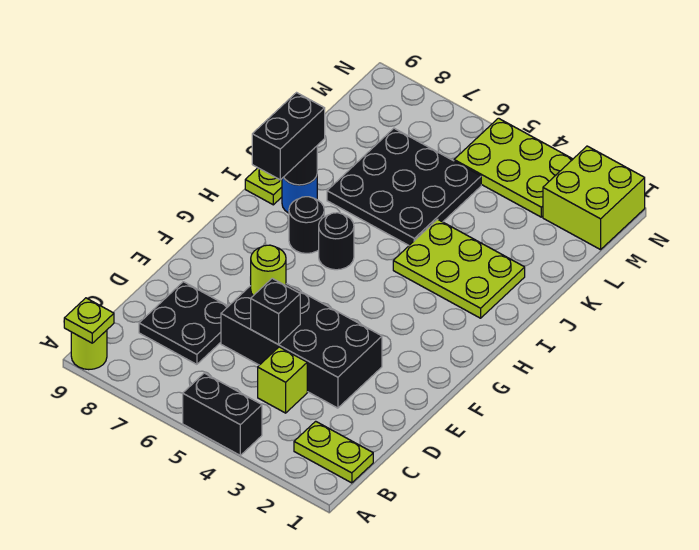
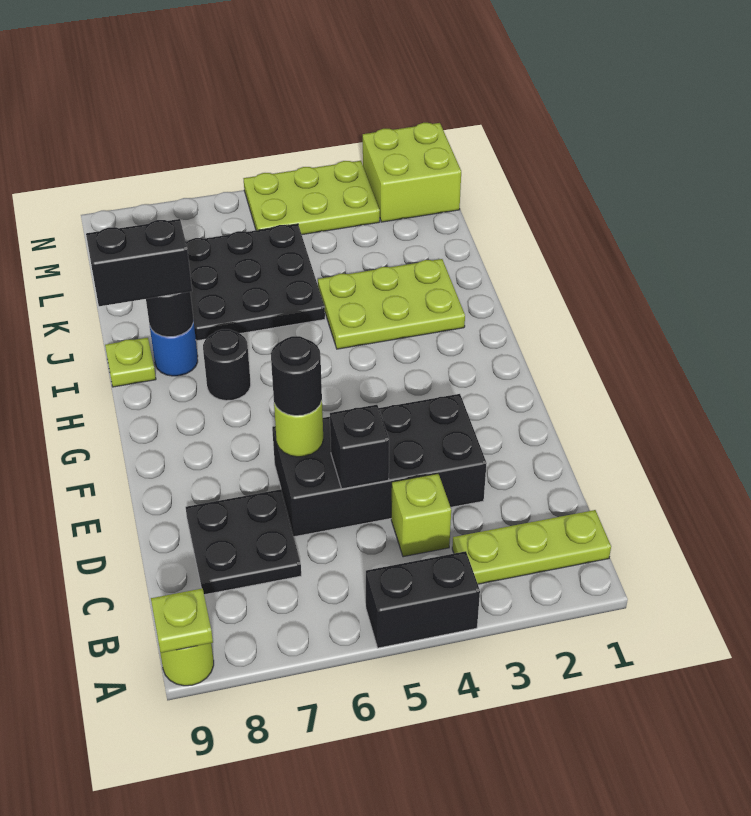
lime plate B1:B2 level 1 -> lime plate B1:B3 level 1
black round brick H6 level 1 -> black round brick E6 level 3
black brick H8:I8 level 3 -> black brick I8:I9 level 3

